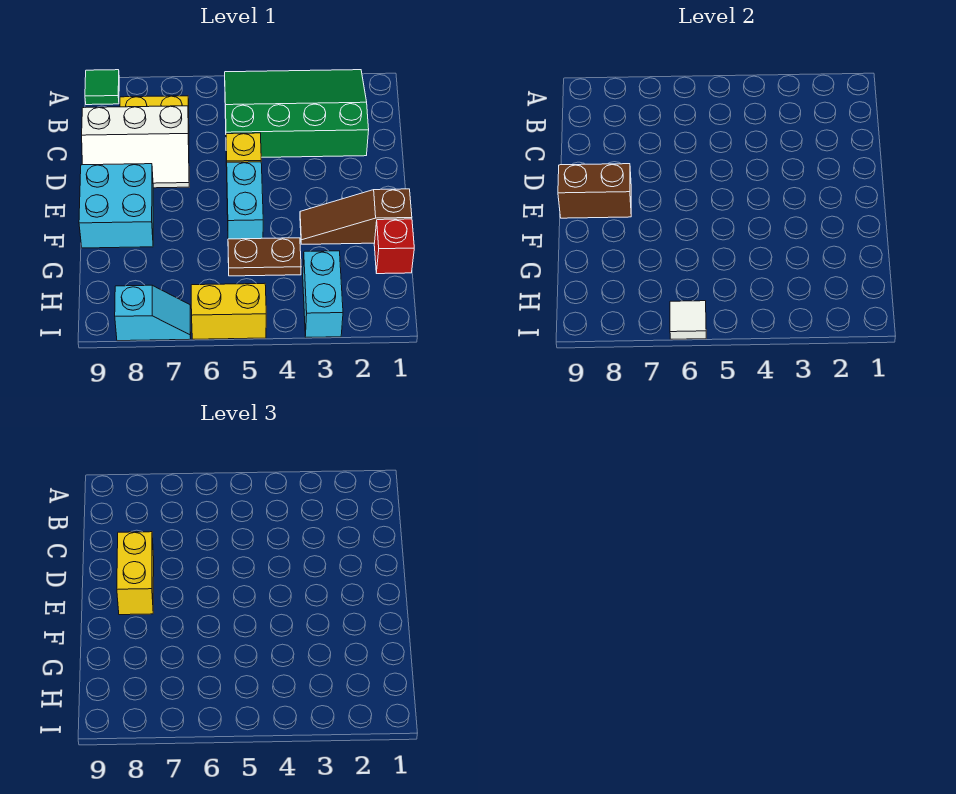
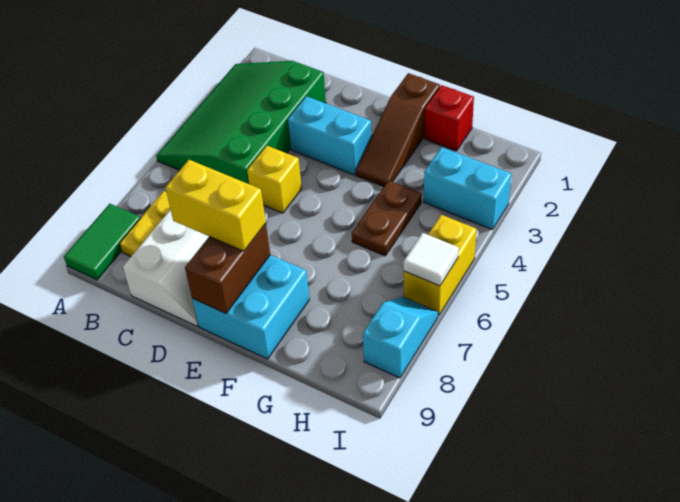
green tile A9 level 1 -> green tile A8:A9 level 1
cyan brick E5:F5 level 1 -> cyan brick D3:E3 level 1

